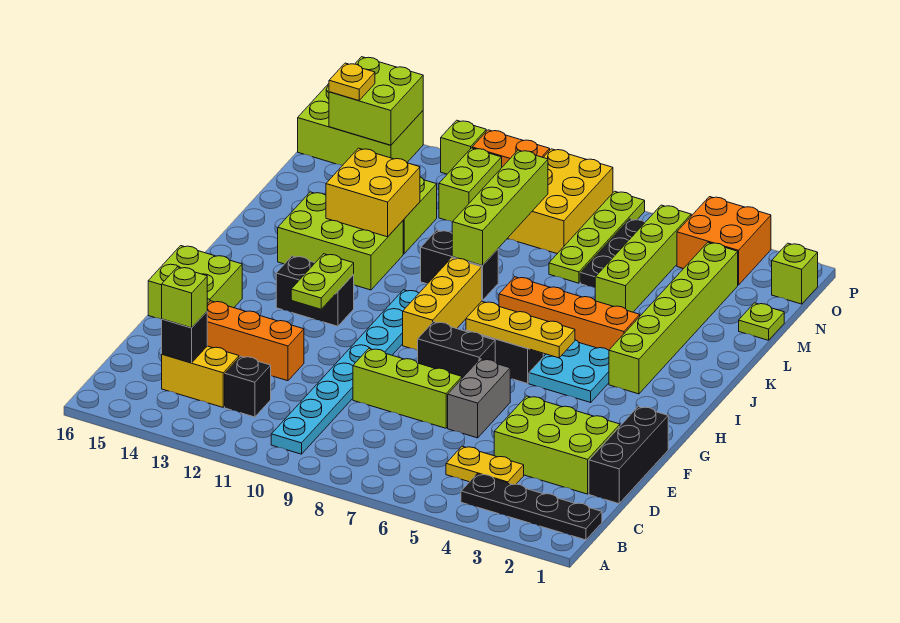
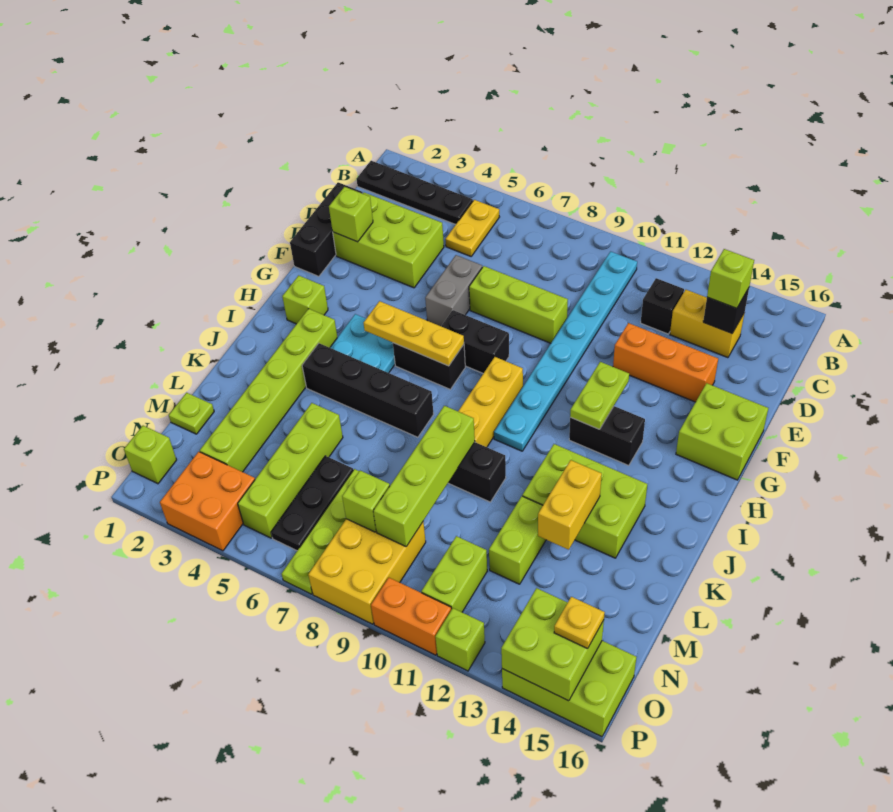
yellow plate C4:C5 level 1 -> yellow plate B5:C5 level 1
none -> lime brick E2 level 2
none -> lime brick H2 level 1
orange brick J4:J7 level 1 -> black brick J4:J7 level 1
yellow brick K12:L13 level 2 -> yellow brick K13:L13 level 2
none -> lime brick N8 level 2

